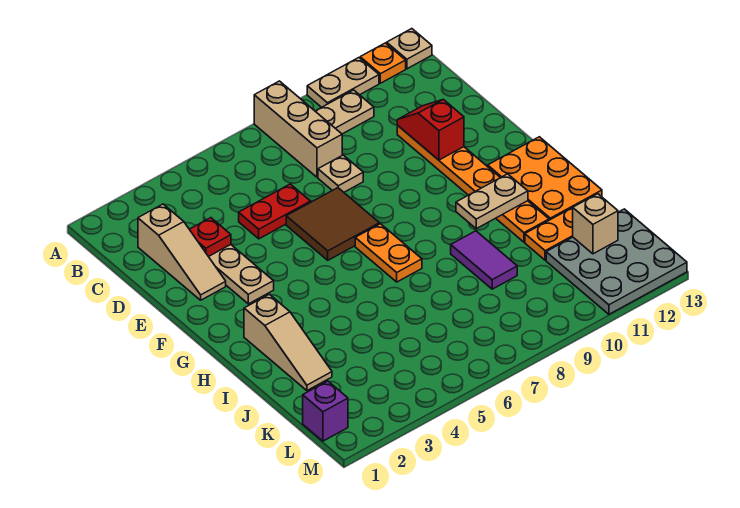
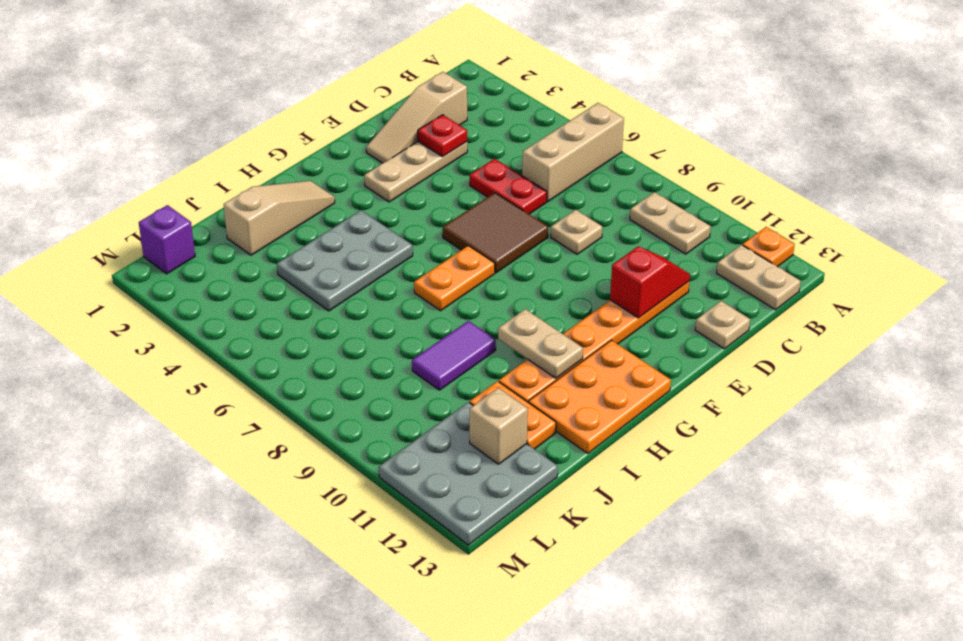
tan brick A8:C8 level 1 -> tan brick A6:C6 level 1
tan plate A10:A11 level 1 -> tan plate B12:B13 level 1
tan plate A13 level 1 -> tan plate D13 level 1
tan slope H2:J2 level 1 top H -> tan slope H2:J2 level 1 top J
none -> grey plate H4:J5 level 1

